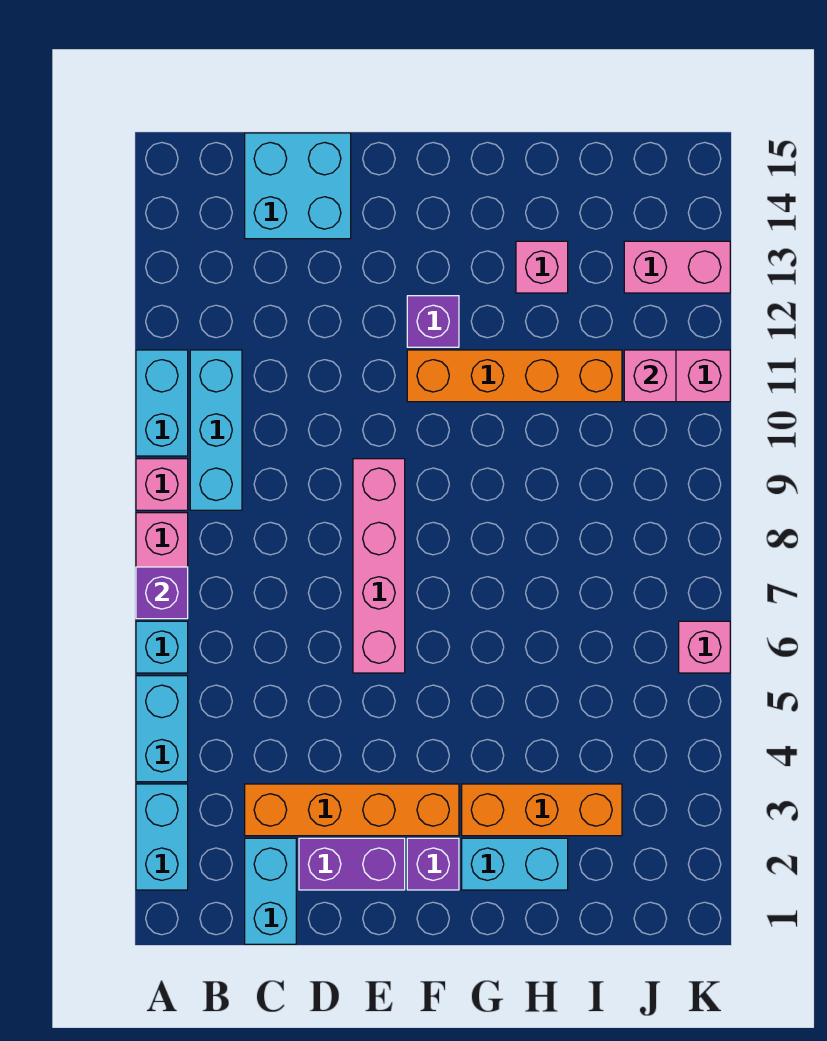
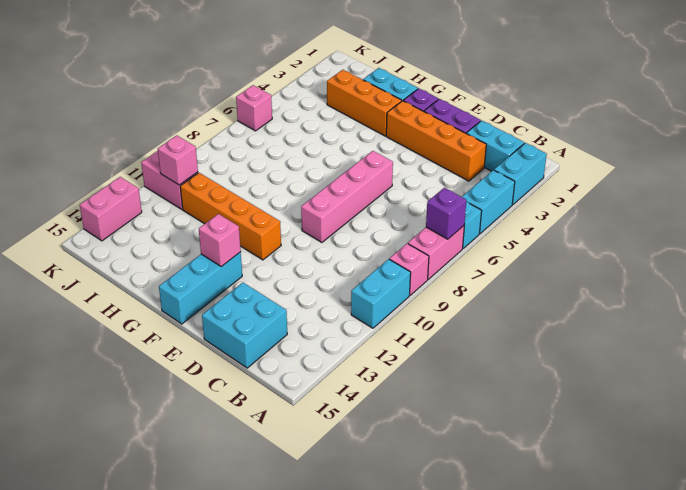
cyan brick B9:B11 level 1 -> cyan brick F13:F15 level 1
cyan brick C1:C2 level 1 -> cyan brick B2:C2 level 1
purple brick F12 level 1 -> none
pink brick H13 level 1 -> pink brick F13 level 2
pink brick J13:K13 level 1 -> pink brick K13:K14 level 1

